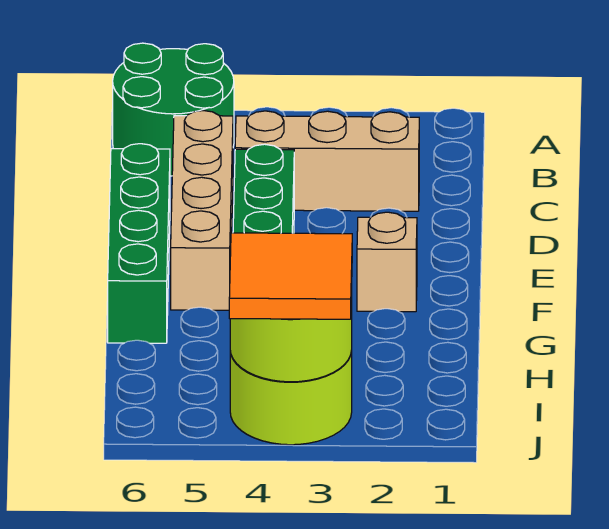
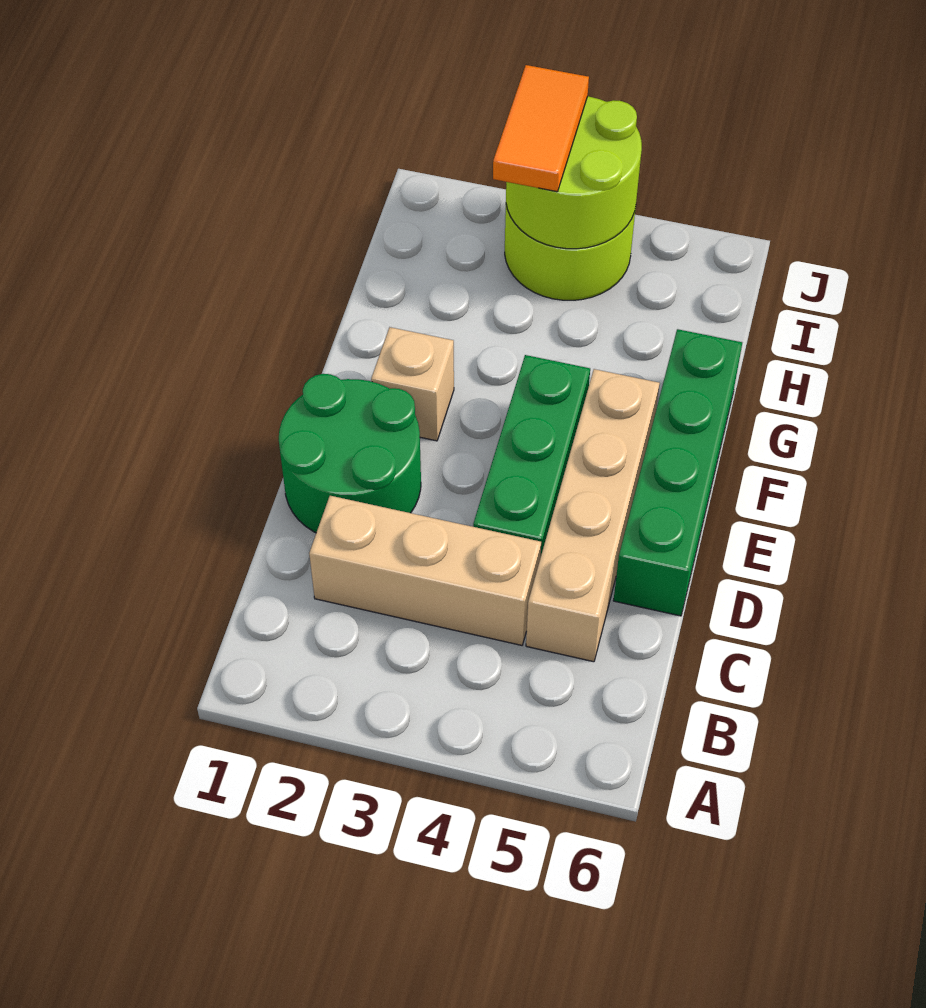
green round brick A5:B6 level 1 -> green round brick D1:E2 level 1
orange tile I3:J4 level 3 -> orange tile I3:J3 level 3

